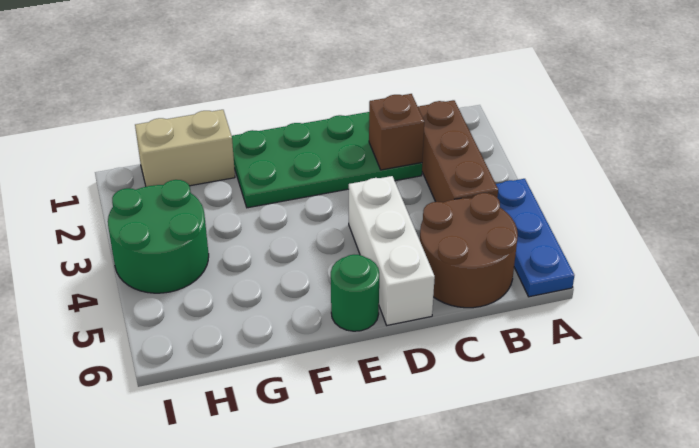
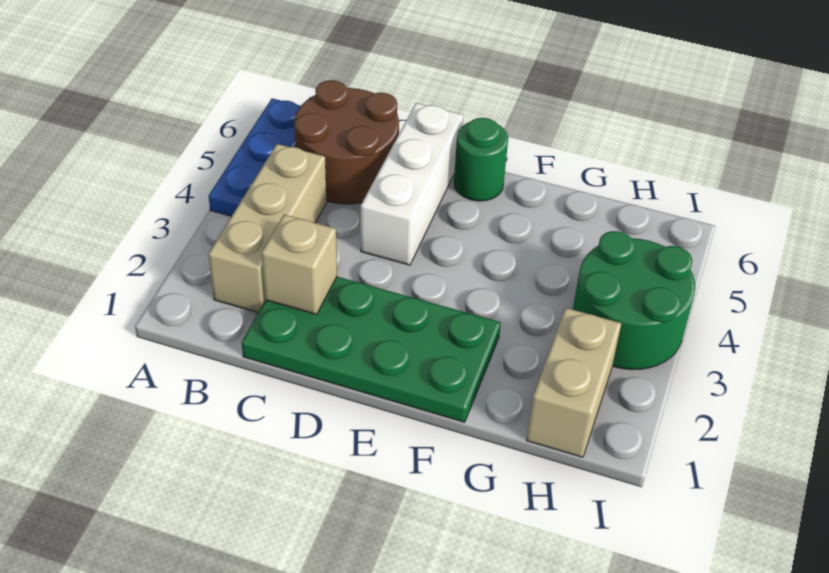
brown brick B2:B4 level 1 -> tan brick B2:B4 level 1
brown brick C2 level 2 -> tan brick C2 level 2
tan brick G1:H1 level 1 -> tan brick H1:H2 level 1

